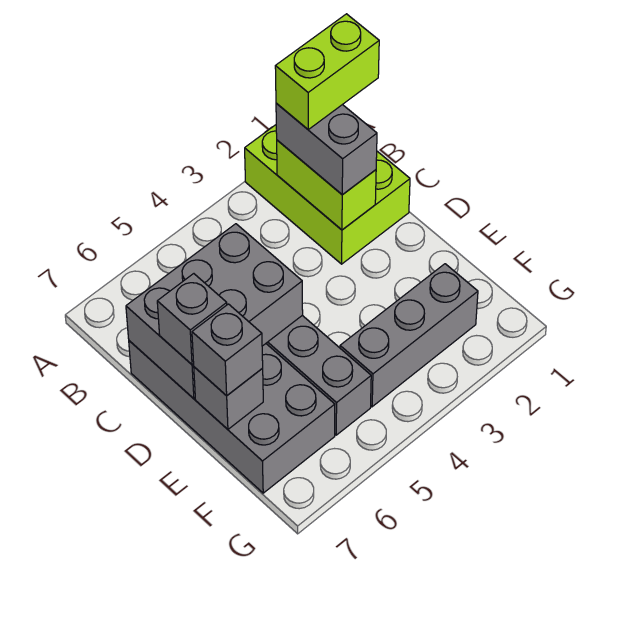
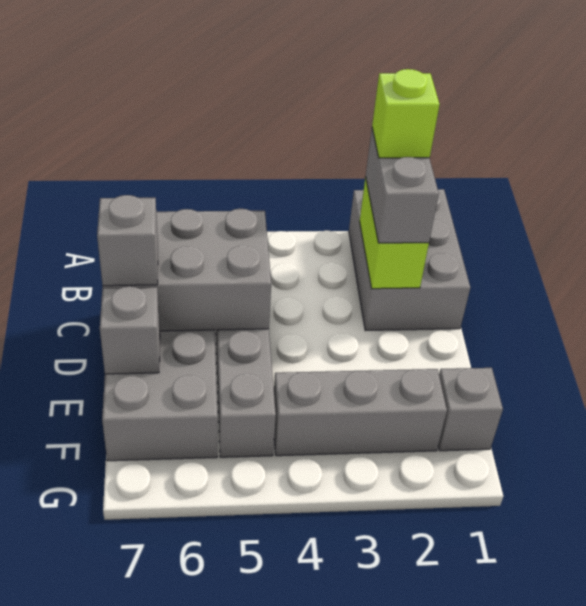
lime brick A1:C2 level 1 -> grey brick A1:C2 level 1
lime brick B1:B2 level 4 -> lime brick B2 level 4
grey brick E7 level 3 -> grey brick F1 level 1

